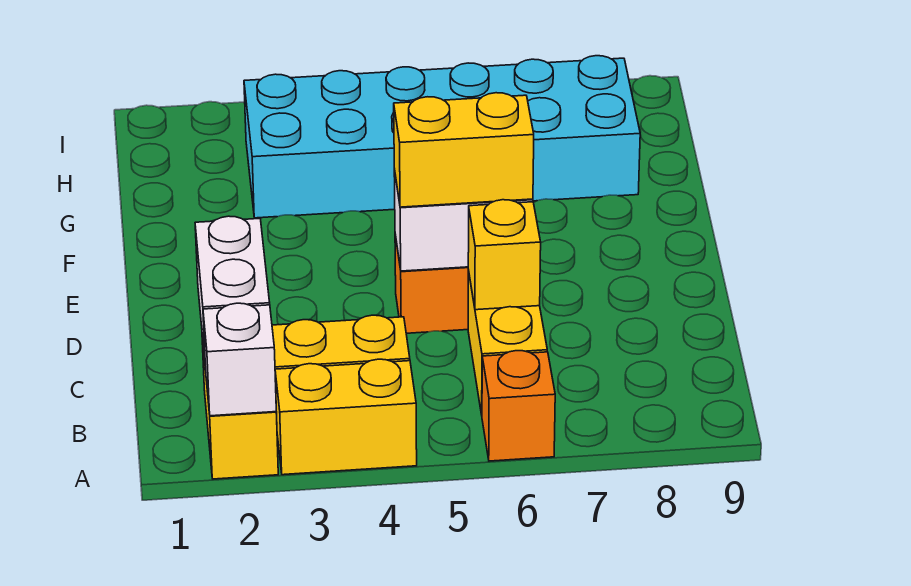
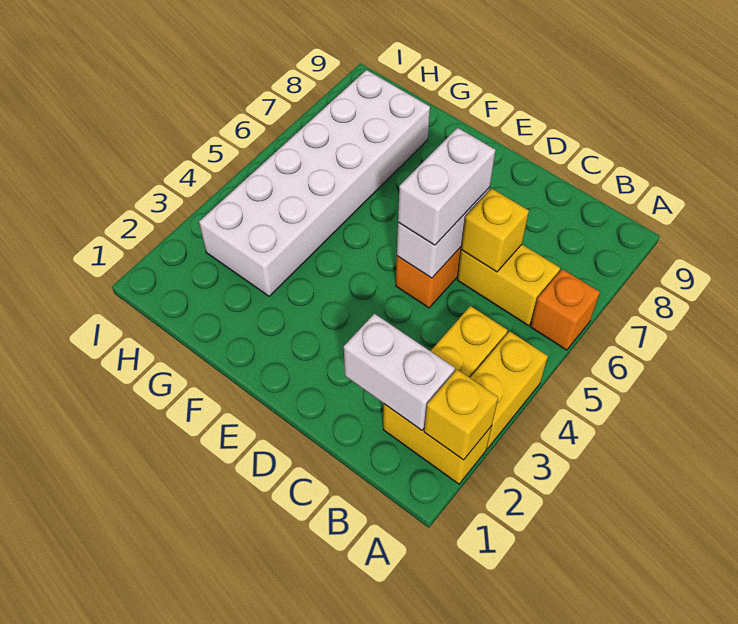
white brick A2 level 2 -> yellow brick A2 level 2
yellow brick D5:D6 level 3 -> white brick D5:D6 level 3
cyan brick G3:H8 level 1 -> white brick G3:H8 level 1

